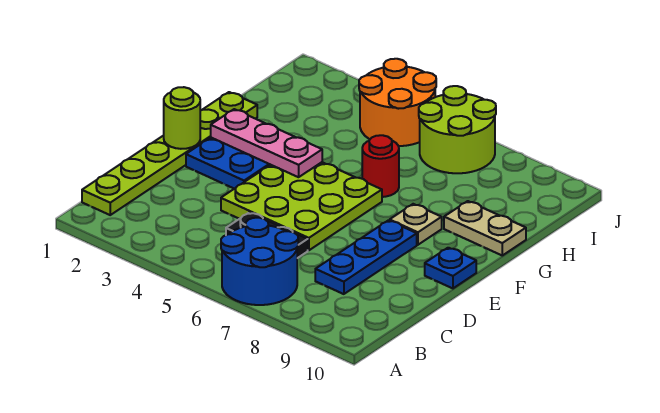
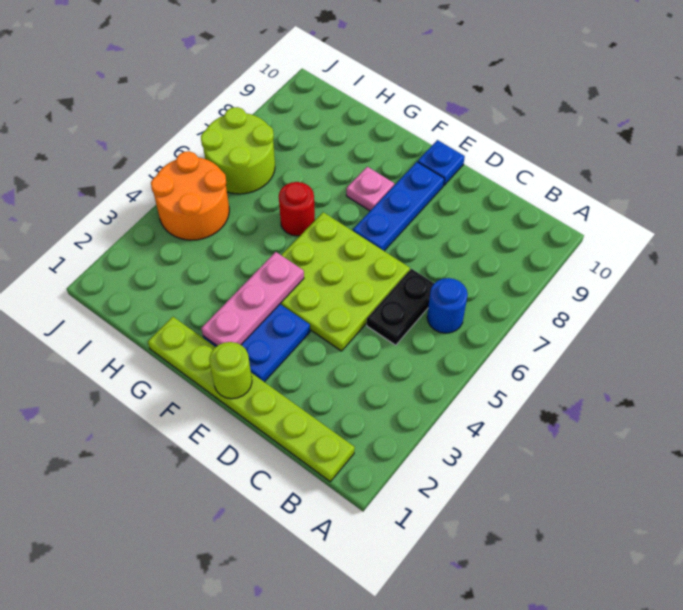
blue round brick A6:B7 level 1 -> blue round brick B6 level 1
blue plate C8:E8 level 1 -> blue plate E7:E9 level 1
tan plate F8 level 1 -> pink plate F8 level 1
tan plate G9:G10 level 1 -> none

